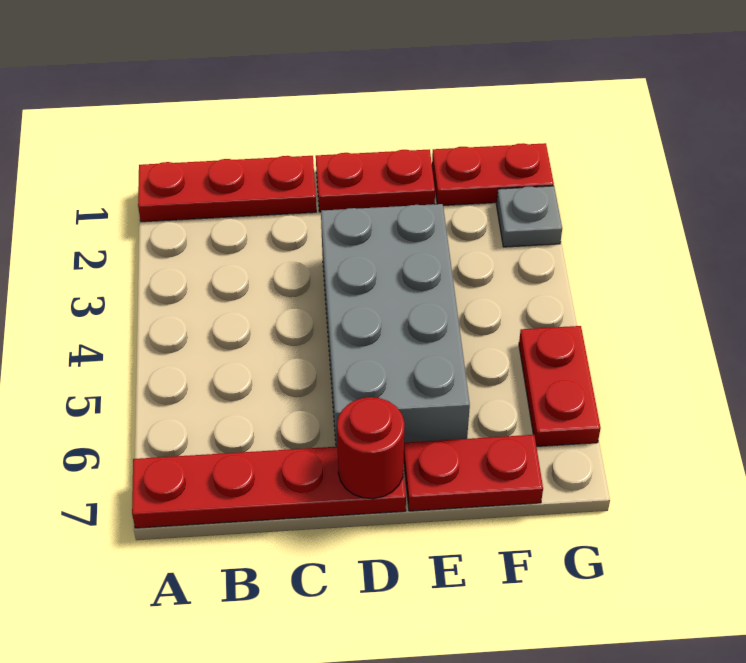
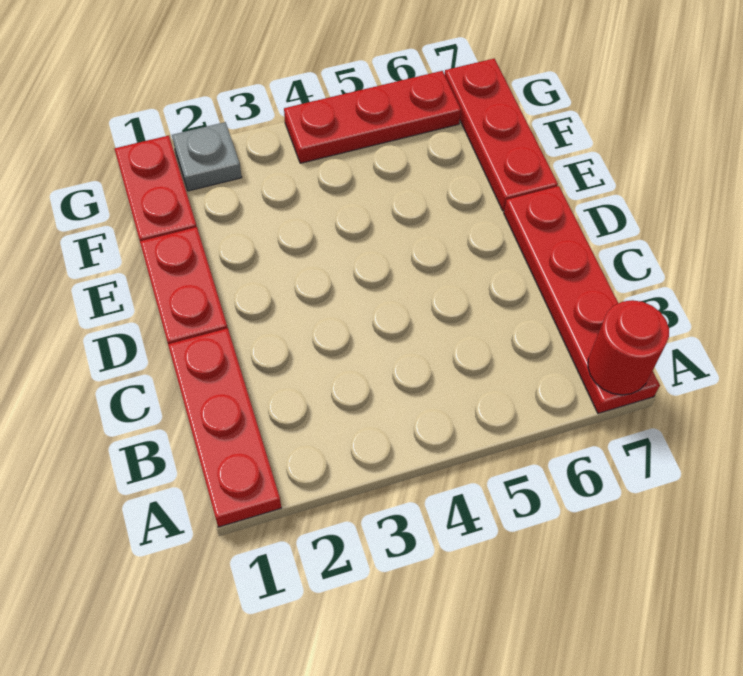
grey brick D3:E6 level 1 -> none
red round brick D7 level 2 -> red round brick A7 level 2
red plate E7:F7 level 1 -> red plate E7:G7 level 1
red plate G5:G6 level 1 -> red plate G4:G6 level 1

